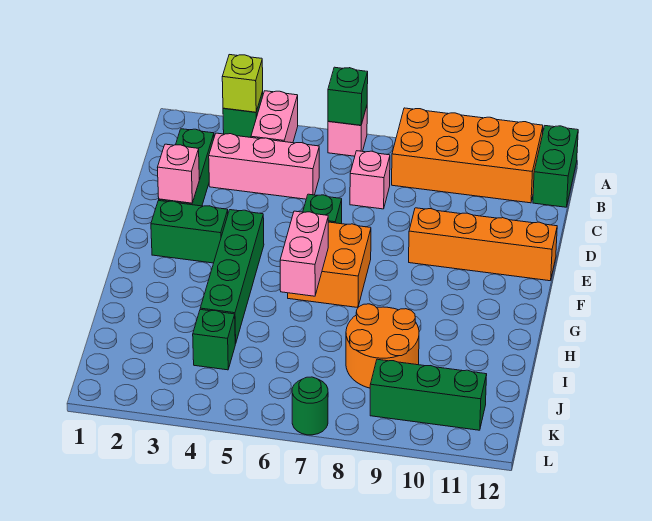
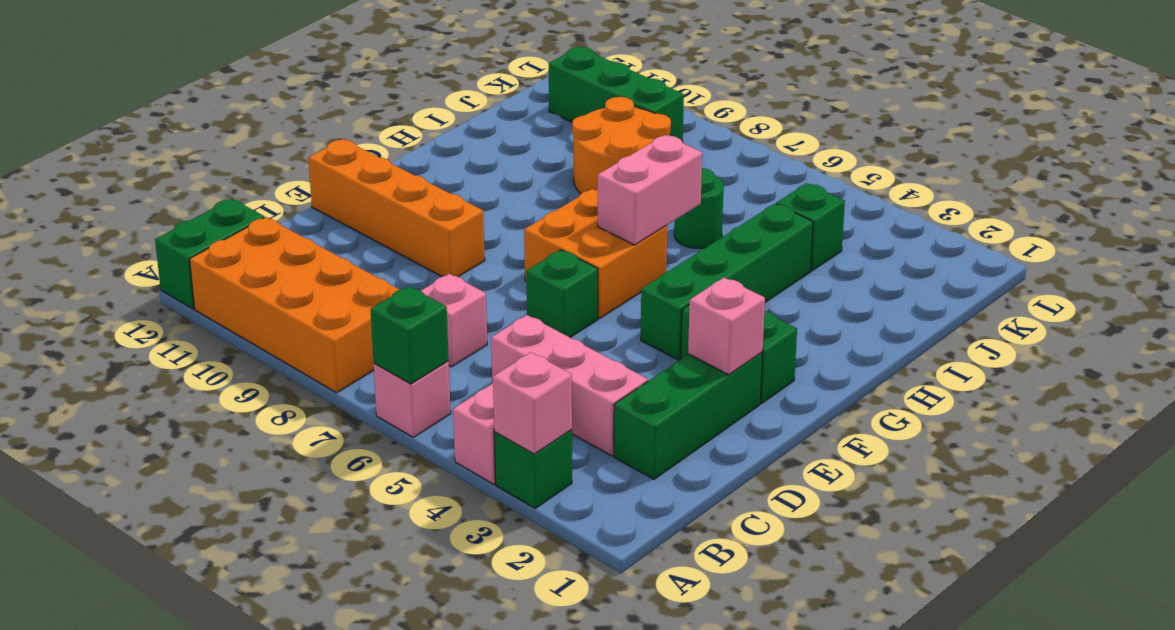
lime brick A3 level 2 -> pink brick A3 level 2
green round brick L7 level 1 -> green round brick I6 level 1

